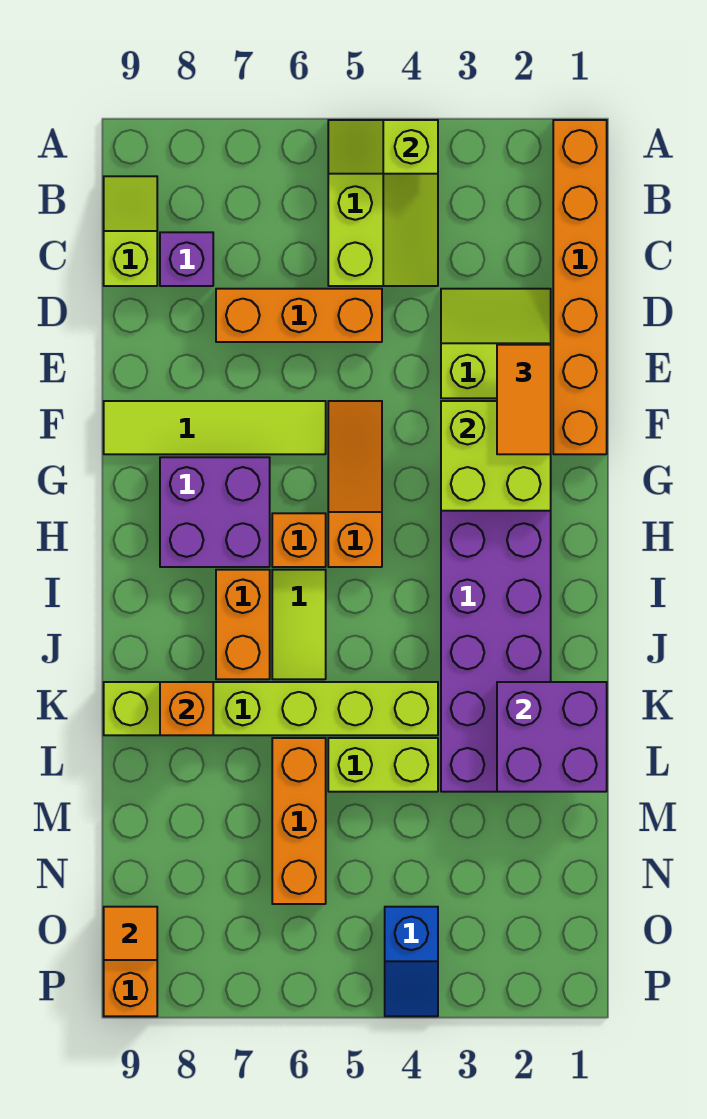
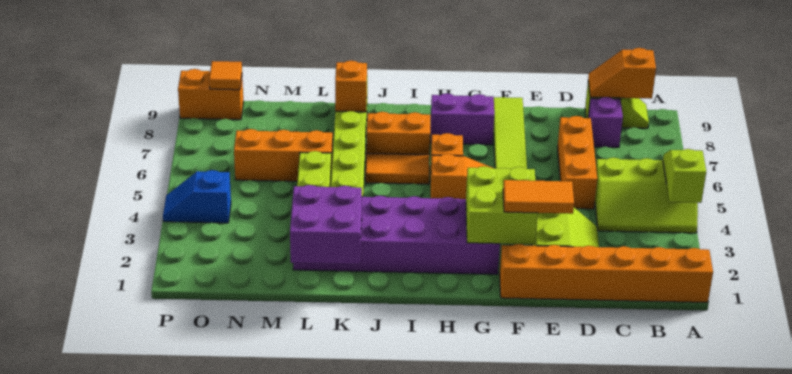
none -> orange slope B9:C9 level 2 top B
purple brick G7:H8 level 1 -> purple brick G8:H8 level 1
lime tile I6:J6 level 1 -> orange tile I6:J6 level 1

